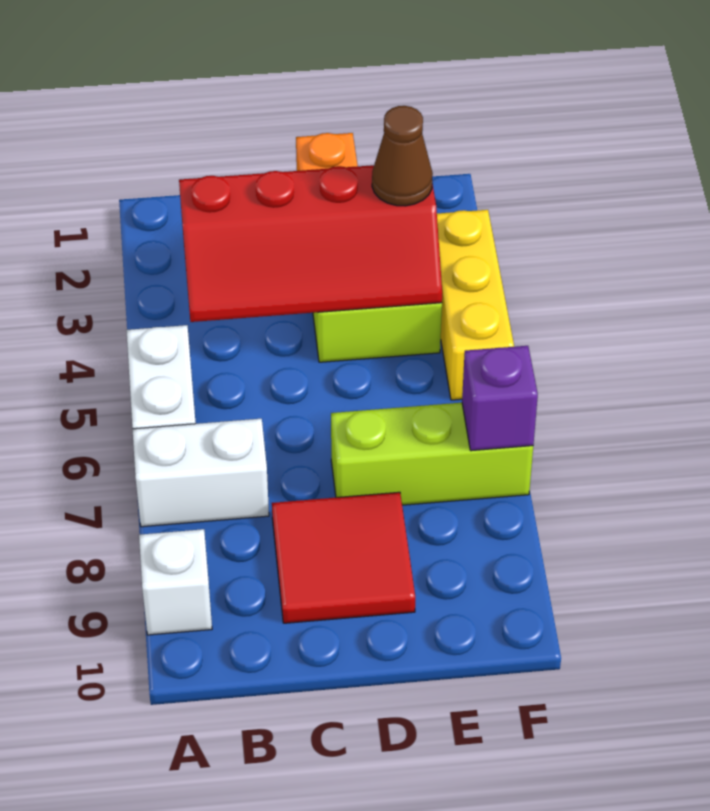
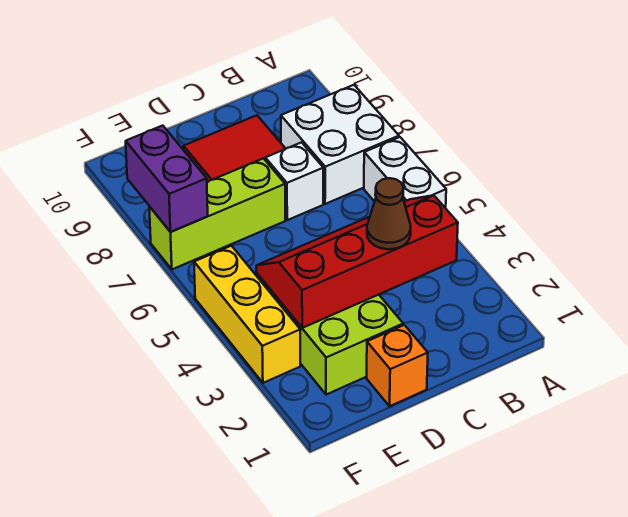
white brick A7:B7 level 1 -> white brick A7:B8 level 1
white brick A9 level 1 -> white brick C7 level 1
brown cone E3 level 3 -> brown cone C3 level 3
purple brick F7 level 2 -> purple brick F7:F8 level 2

